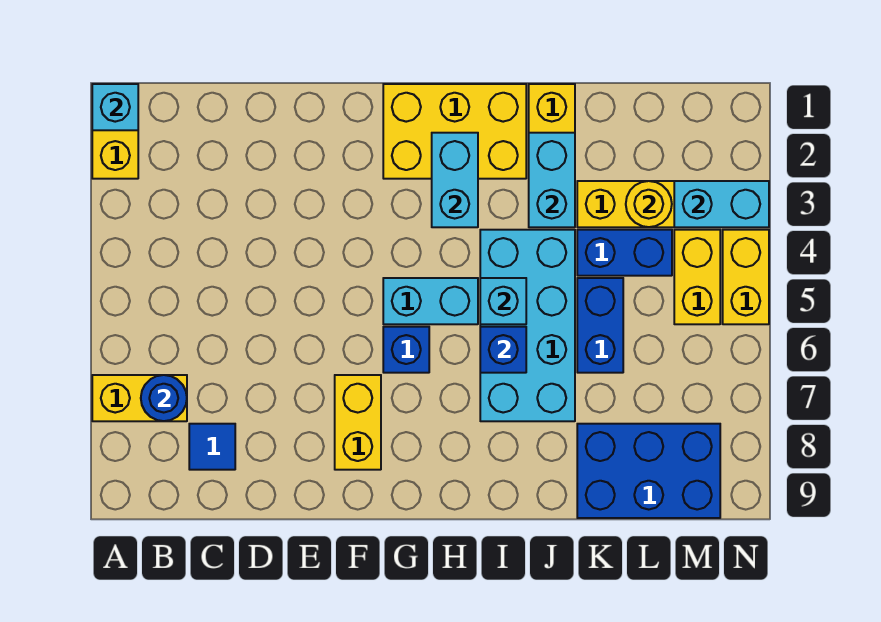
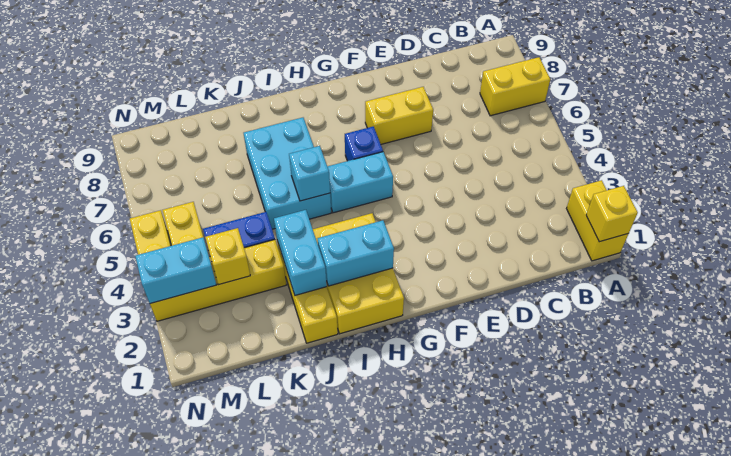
cyan brick A1 level 2 -> yellow brick A1 level 2
blue round brick B7 level 2 -> none
blue tile C8 level 1 -> none
yellow brick F7:F8 level 1 -> yellow brick E7:F7 level 1
yellow brick G1:I2 level 1 -> yellow brick H1:I3 level 1
cyan brick H2:H3 level 2 -> cyan brick H2:I2 level 2
cyan brick I4:J7 level 1 -> cyan brick I5:J7 level 1
blue brick I6 level 2 -> none
blue brick K5:K6 level 1 -> none
blue brick K8:M9 level 1 -> none
yellow round brick L3 level 2 -> yellow brick L3 level 2

